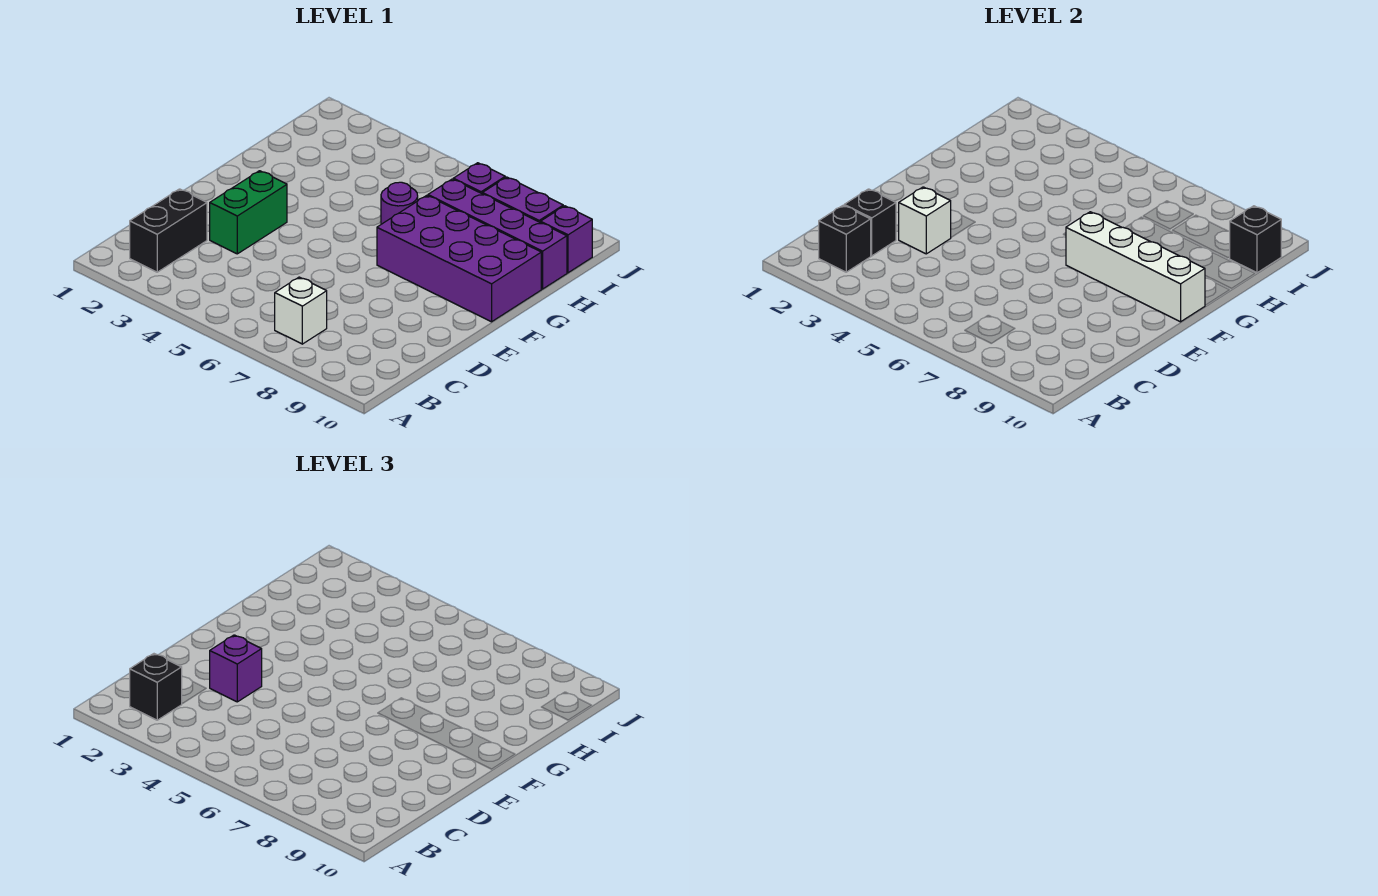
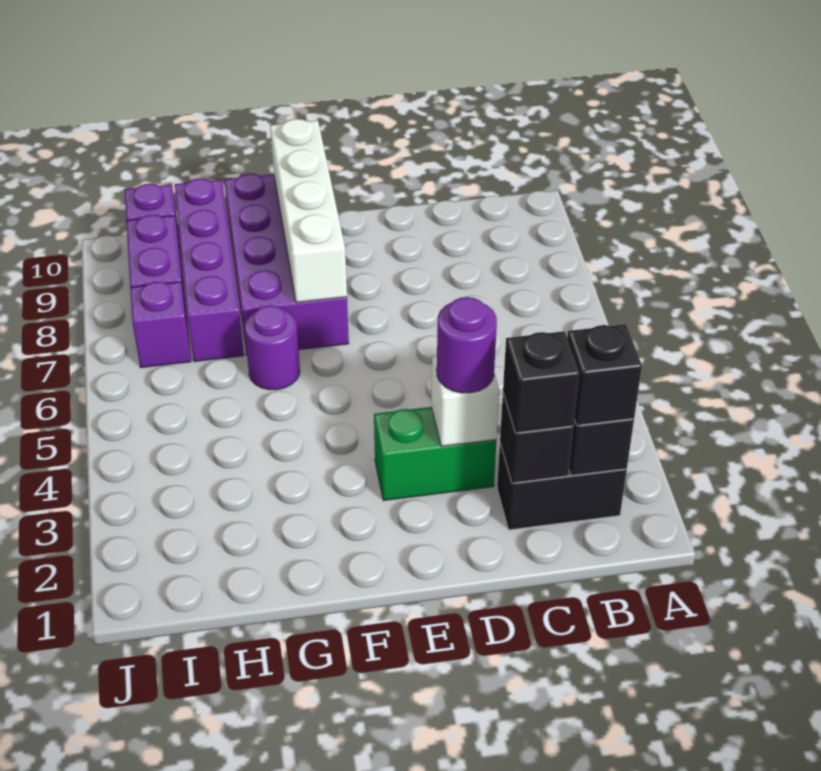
white brick B7 level 1 -> none
purple brick D3 level 3 -> purple round brick D3 level 3
black brick I10 level 2 -> black brick C2 level 3

